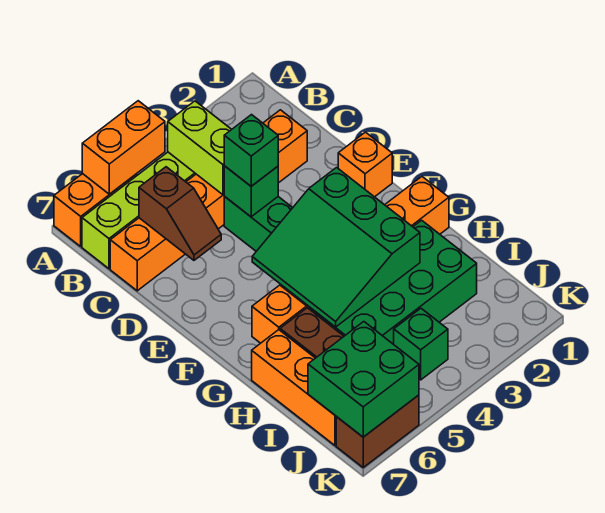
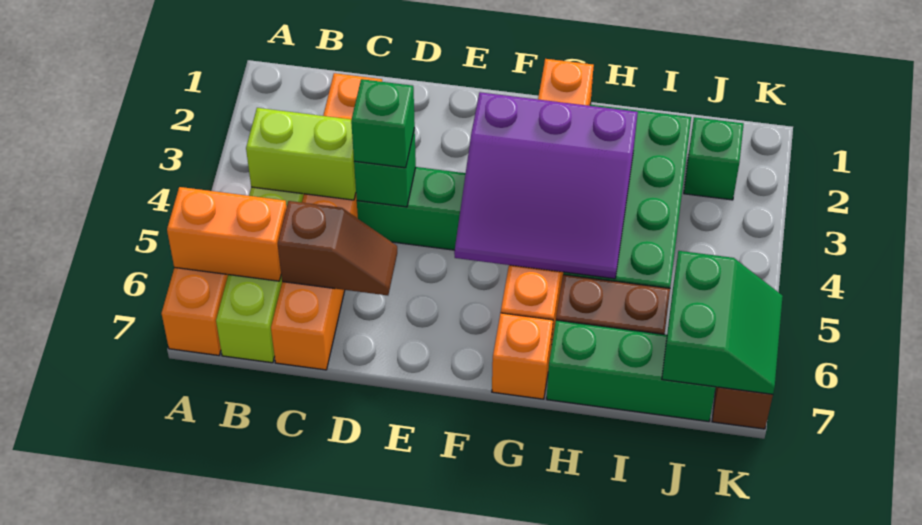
orange brick A5:A6 level 2 -> orange brick A6:B6 level 2
orange brick E1 level 1 -> orange brick G7 level 1
green slope F3:H5 level 2 top 3 -> purple slope F3:H5 level 2 top 3
orange brick H7:J7 level 1 -> green brick H7:J7 level 1
green brick J4 level 1 -> green brick J2 level 1
green brick J6:K7 level 2 -> green slope J6:K7 level 2 top J

